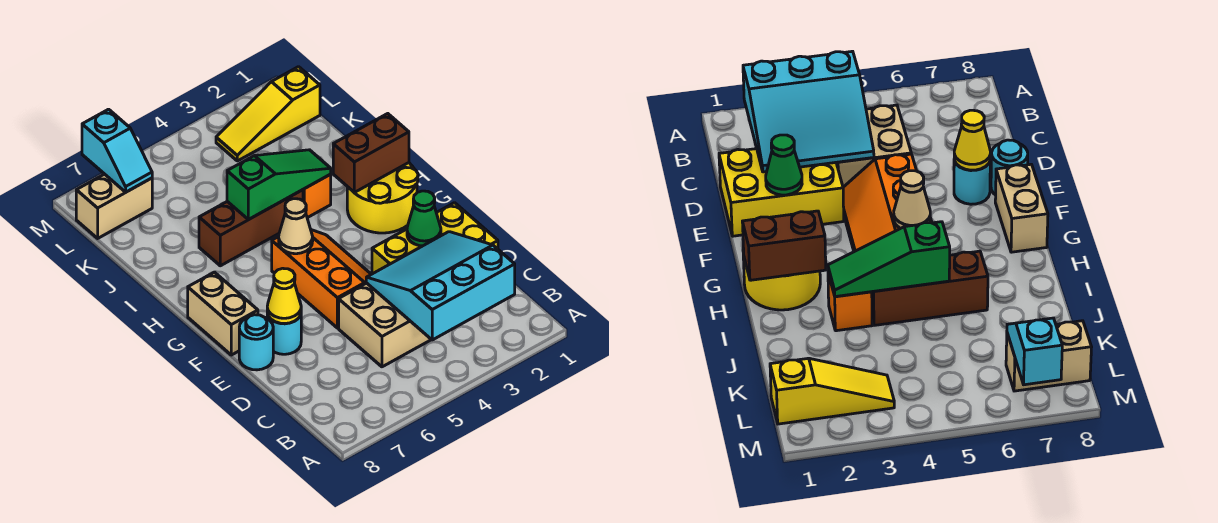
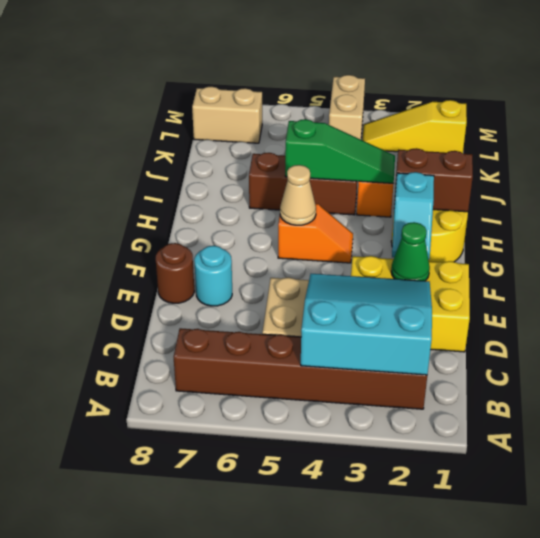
none -> brown brick B2:B7 level 1
orange slope E4:G5 level 1 top 5 -> orange slope G4:G5 level 1 top 5
yellow cone E7 level 2 -> none
cyan round brick E8 level 1 -> brown round brick E8 level 1
tan brick F8:G8 level 1 -> tan brick L4:M4 level 1
cyan slope L7:M7 level 2 top M -> cyan slope F2:G2 level 2 top G

